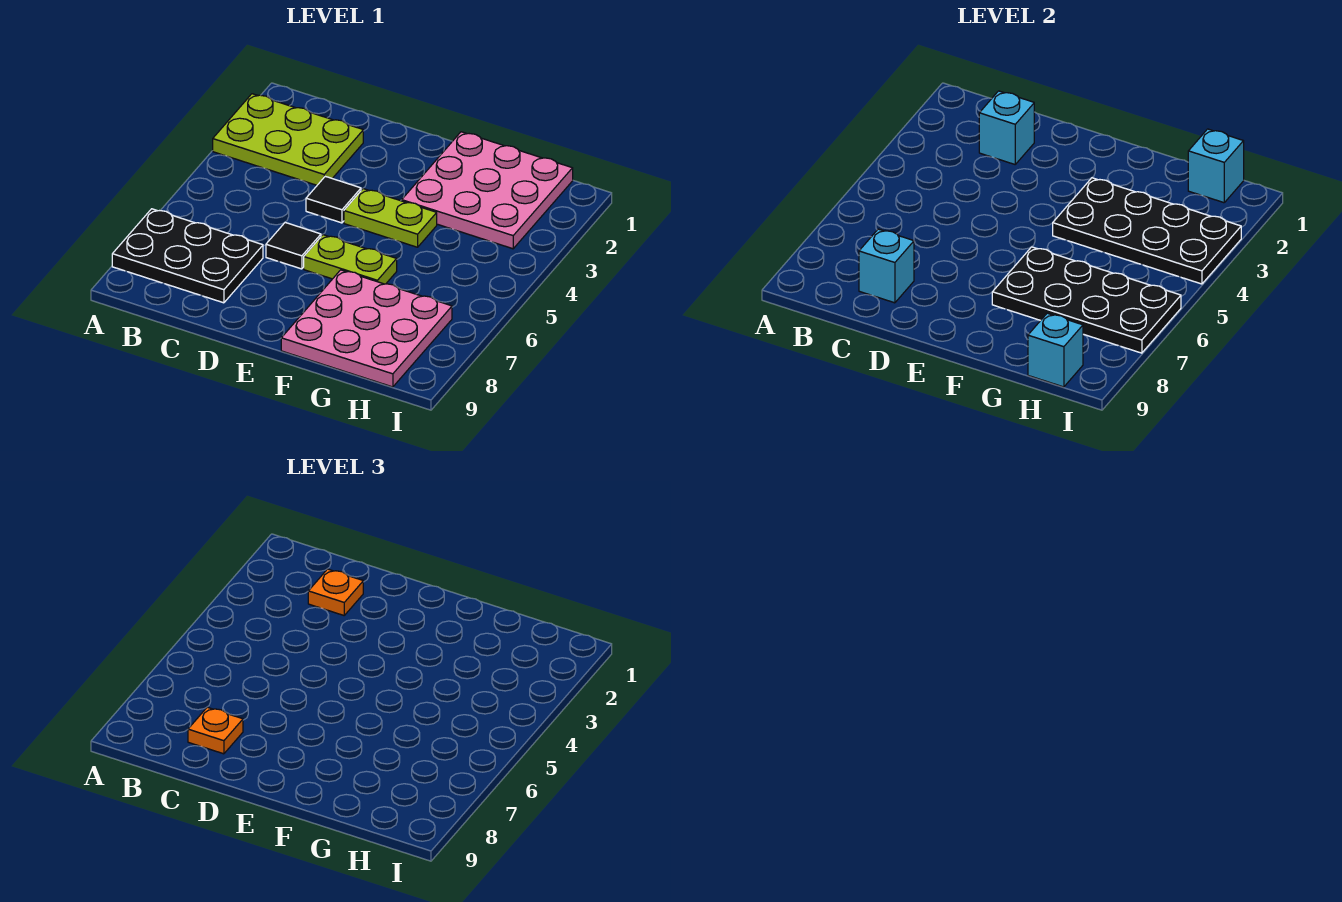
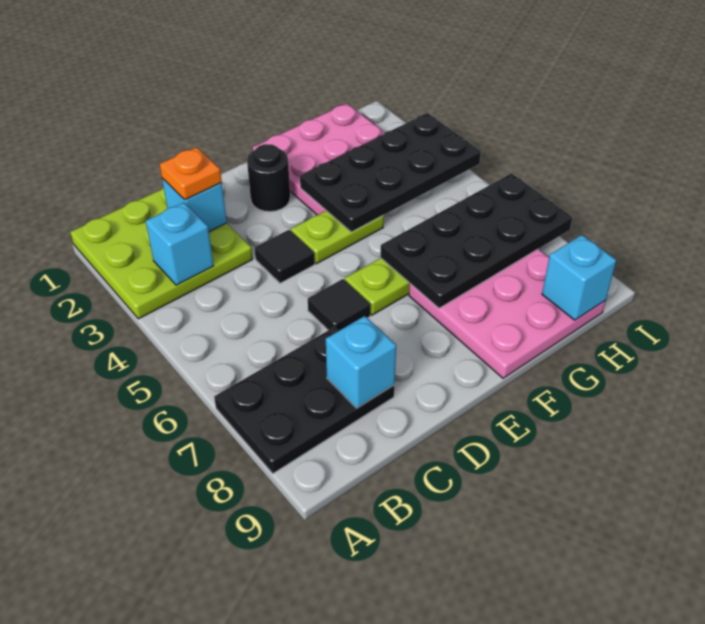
lime plate A2:C3 level 1 -> lime plate A1:C3 level 1
orange plate C8 level 3 -> none
none -> black round brick E2 level 1
cyan brick H1 level 2 -> cyan brick B3 level 2

